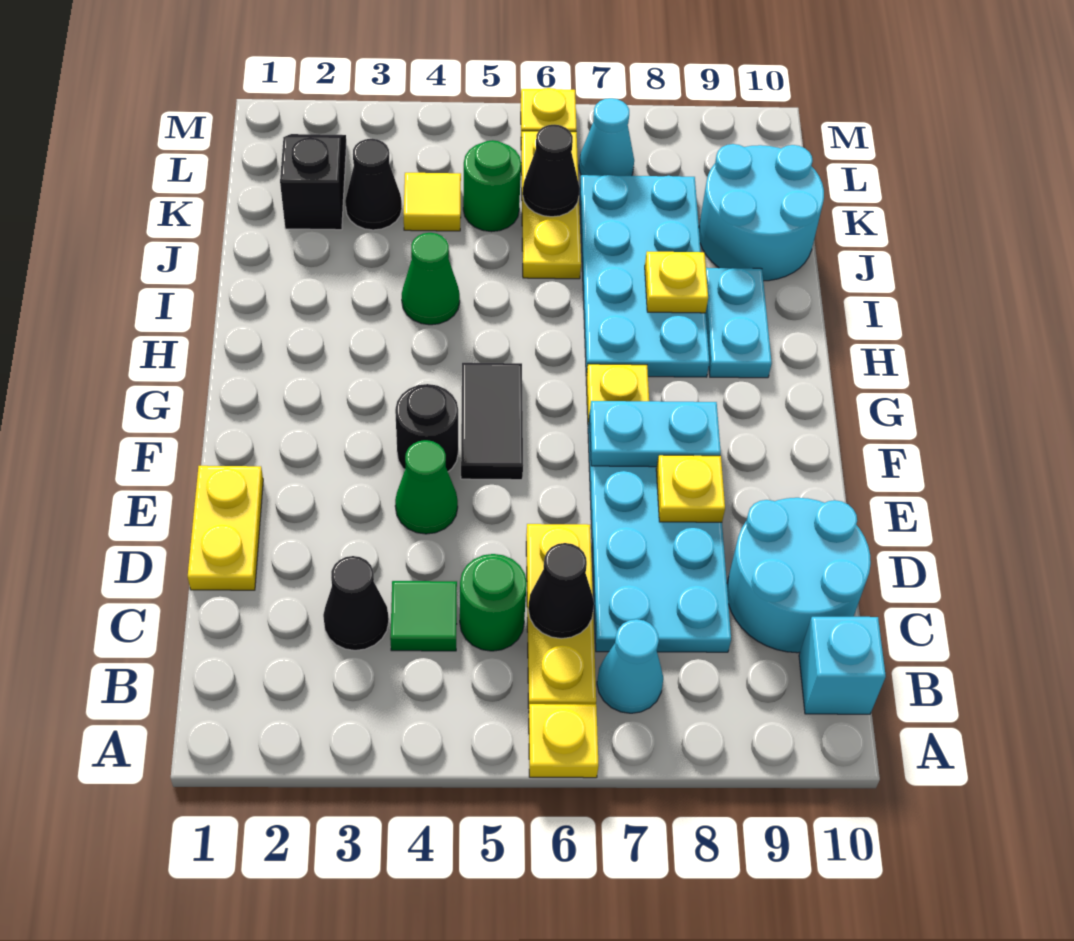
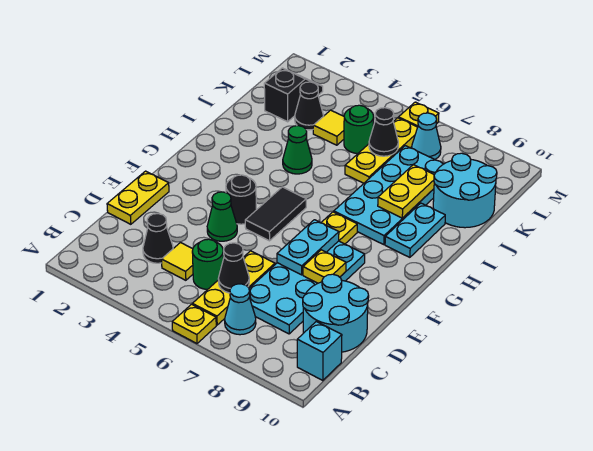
green tile C4 level 1 -> yellow tile C4 level 1
cyan plate F7:F8 level 2 -> cyan plate E7:F7 level 2
yellow plate I8 level 2 -> yellow plate I8:J8 level 2

